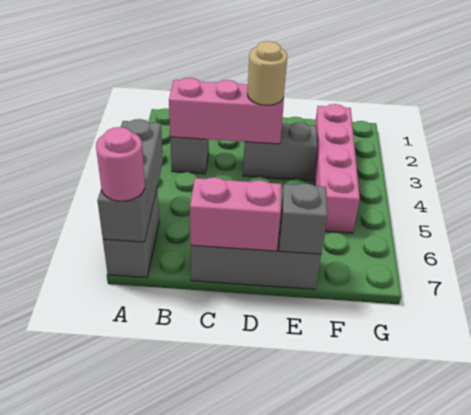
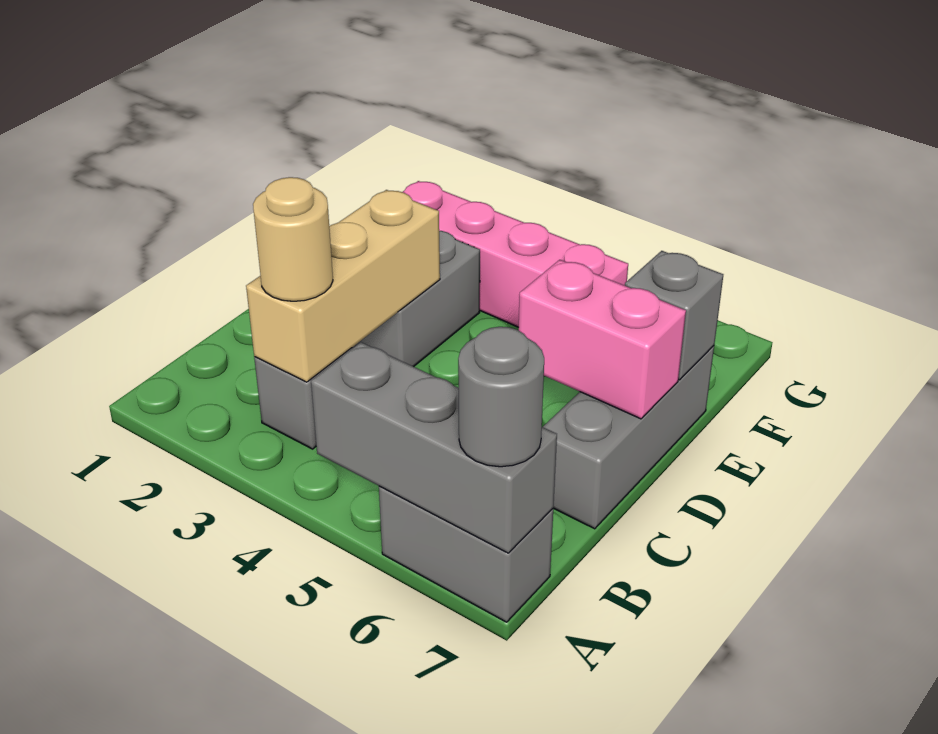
pink round brick A7 level 3 -> grey round brick A7 level 3
pink brick B3:D3 level 2 -> tan brick B3:D3 level 2
pink brick C7:D7 level 2 -> pink brick D6:D7 level 2
tan round brick D3 level 3 -> tan round brick B3 level 3

